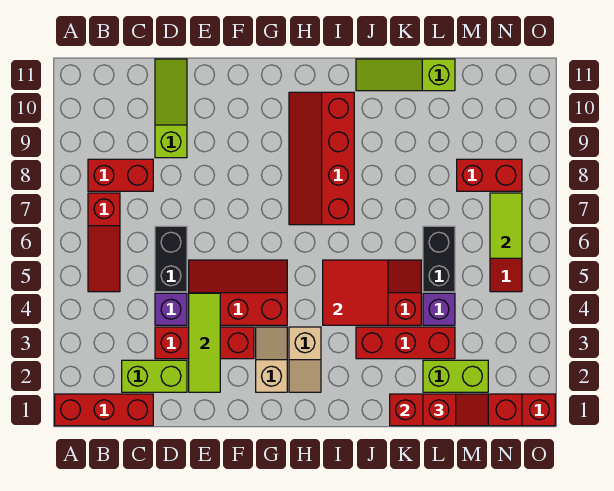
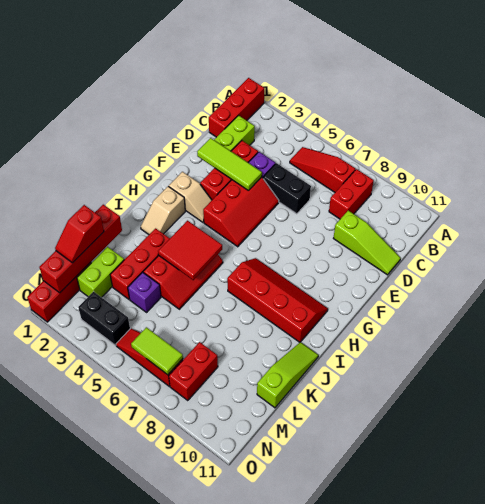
tan slope H2:H3 level 1 top 3 -> tan slope H2:I2 level 1 top H
black brick L5:L6 level 1 -> black brick N3:N4 level 1

